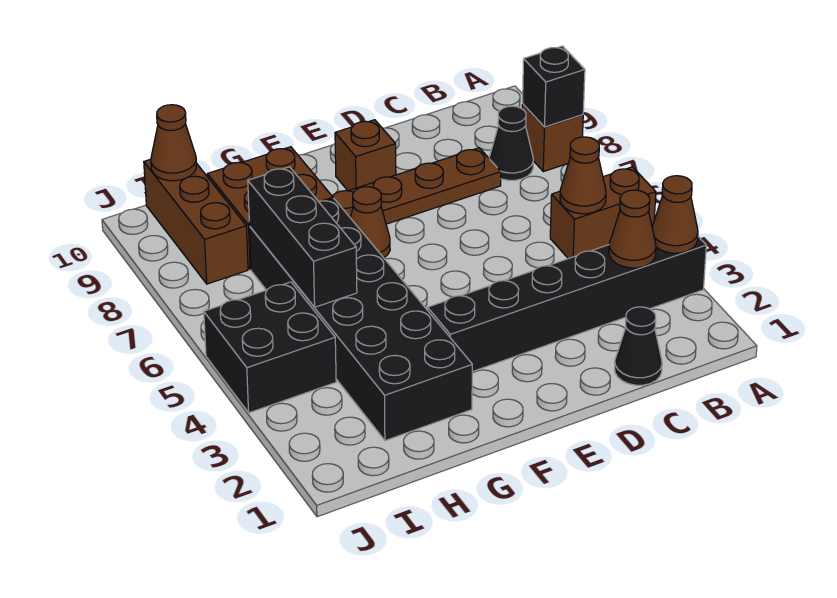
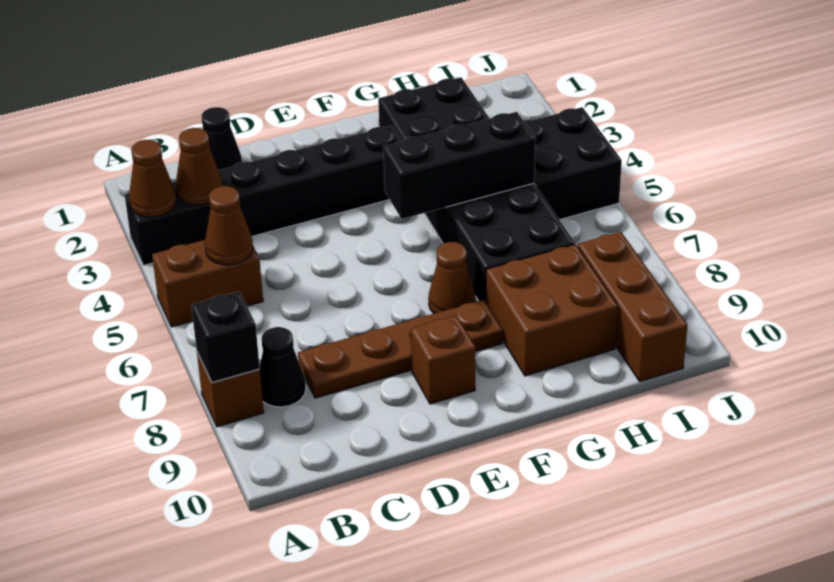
black brick H5:H7 level 2 -> black brick F5:H5 level 2
brown cone I10 level 2 -> none

